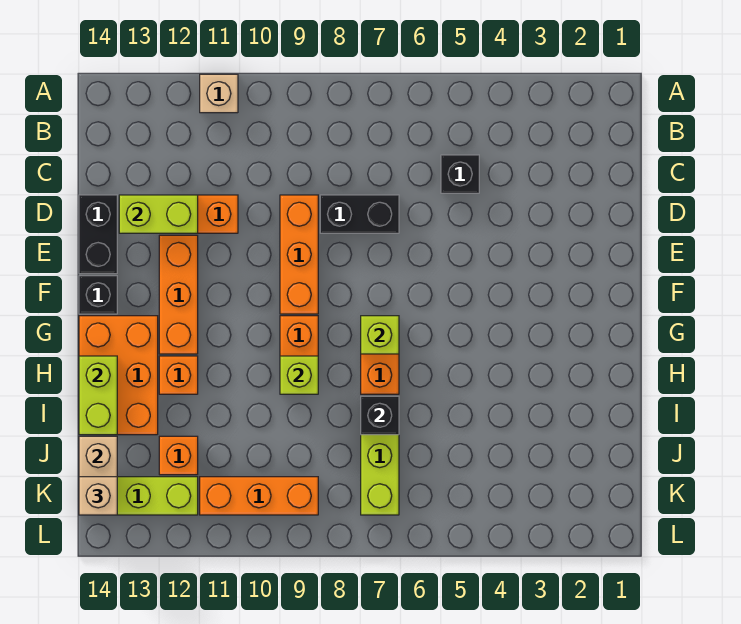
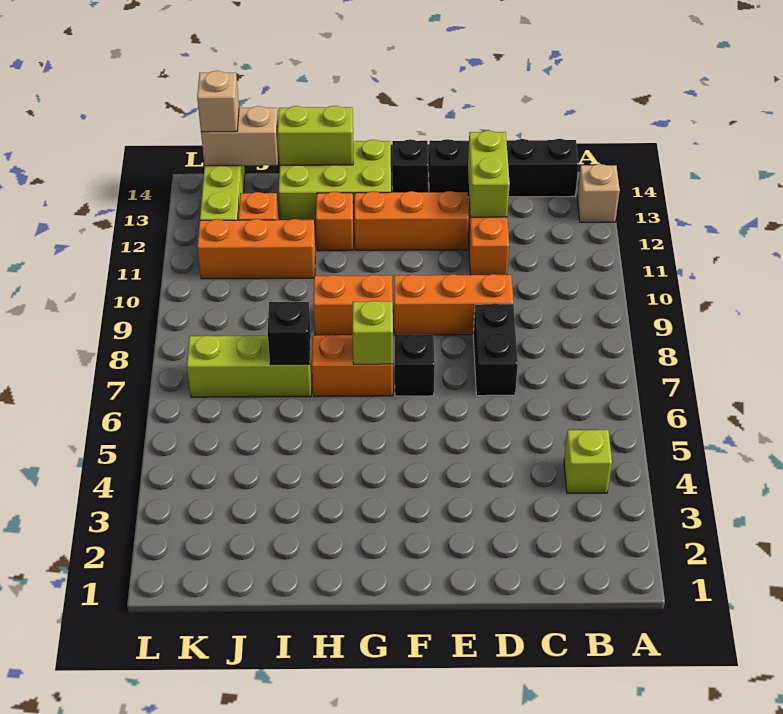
tan brick A11 level 1 -> tan brick A13 level 1
black brick C5 level 1 -> black brick F7 level 1
black brick D14:E14 level 1 -> black brick B14:E14 level 1
orange brick G13:I14 level 1 -> lime brick G13:I14 level 1
lime brick H9 level 2 -> lime brick B4 level 1
orange brick K9:K11 level 1 -> orange brick I11:K11 level 1

